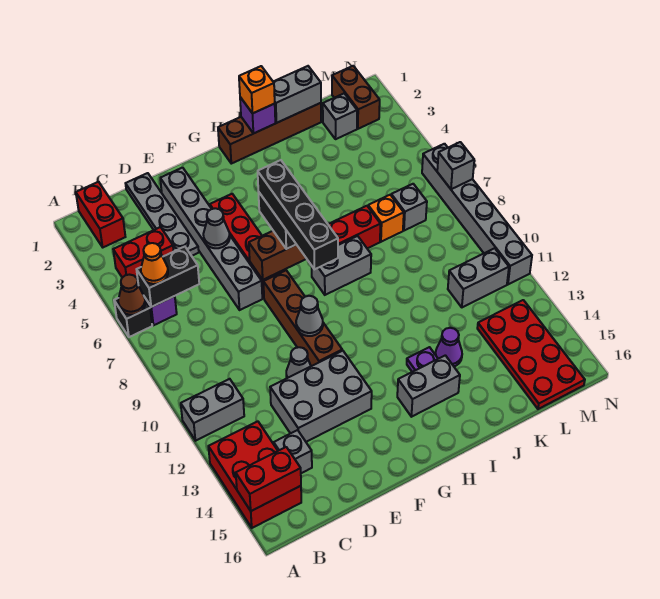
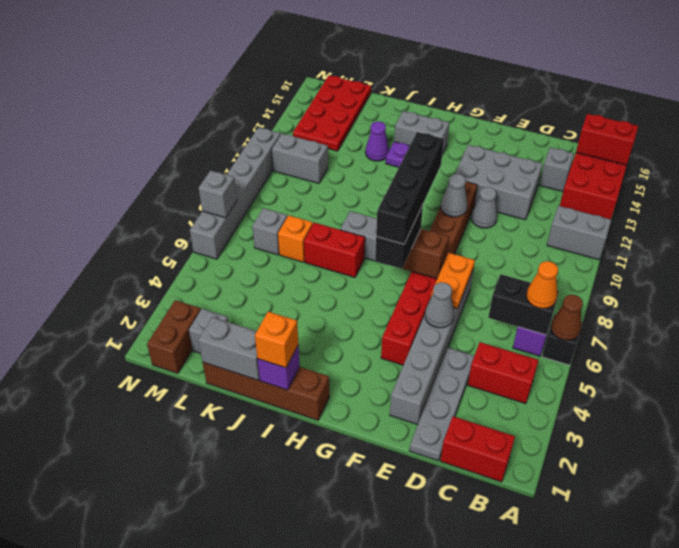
red brick B1:B2 level 1 -> red brick B1:C1 level 1
none -> orange plate E6:E7 level 2

